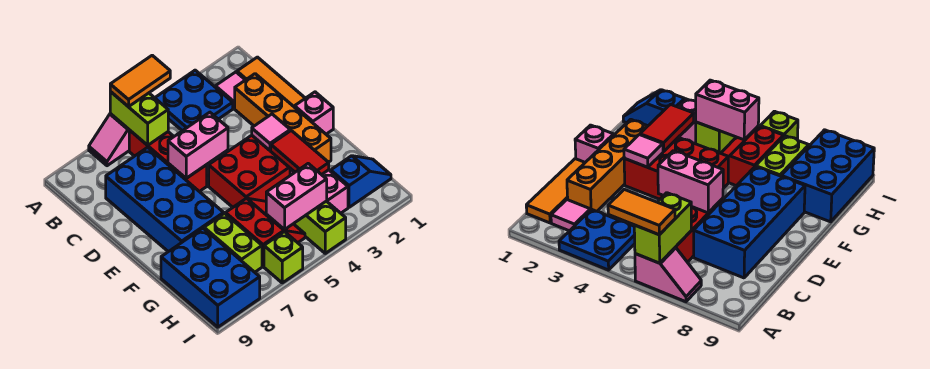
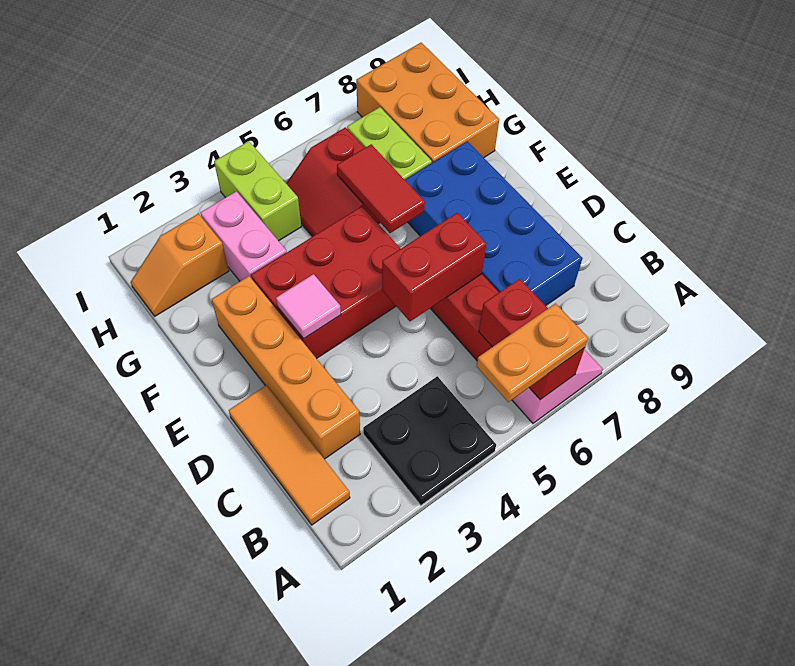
blue plate A3:B4 level 1 -> black plate A3:B4 level 1
orange tile A5:A6 level 3 -> orange plate A5:A6 level 3
lime brick A6:B6 level 2 -> red brick A6:B6 level 2
pink tile B2 level 1 -> none
pink brick D5:D6 level 2 -> red brick D5:D6 level 2
pink brick E1 level 1 -> none
red tile F3:G3 level 2 -> red tile F6:G6 level 2
blue brick G8:I9 level 1 -> orange brick G8:I9 level 1
blue slope H1:H2 level 1 top 2 -> orange slope H1:H2 level 1 top 2
pink brick H4:H5 level 2 -> none
lime brick I6 level 1 -> none

